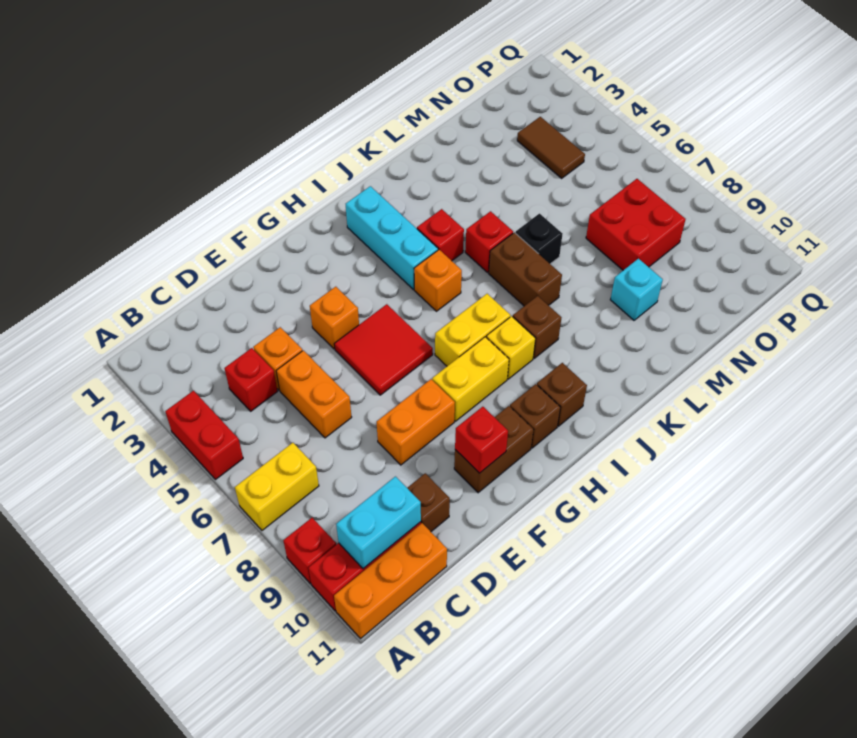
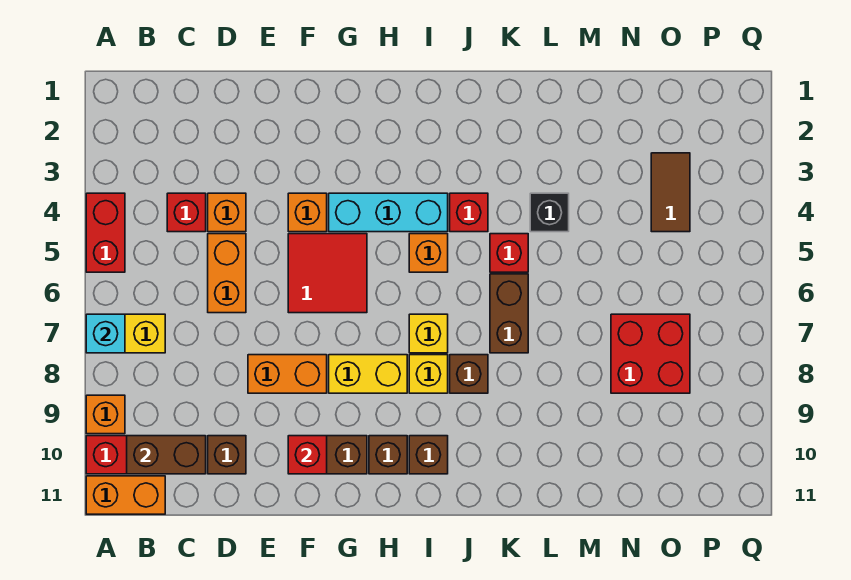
red brick A9 level 1 -> orange brick A9 level 1
orange brick A11:C11 level 1 -> orange brick A11:B11 level 1
cyan brick B10:C10 level 2 -> brown brick B10:C10 level 2
yellow brick H7:I7 level 1 -> yellow brick I7 level 1
cyan brick I2:I4 level 1 -> cyan brick G4:I4 level 1
black brick L6 level 1 -> black brick L4 level 1
cyan brick M9 level 1 -> cyan brick A7 level 2

